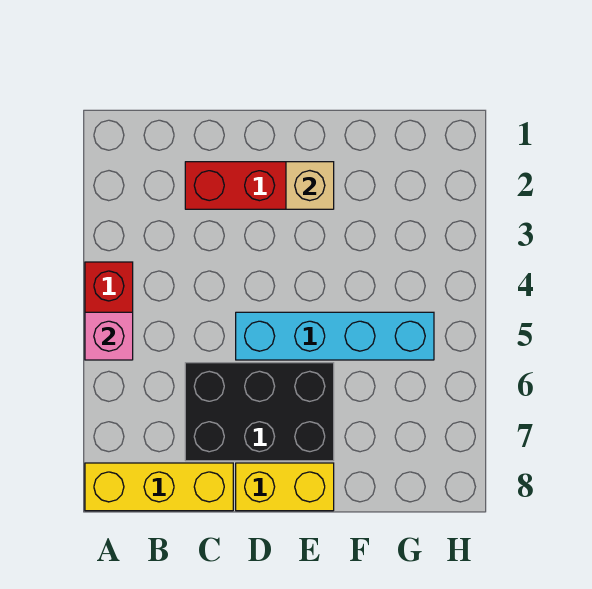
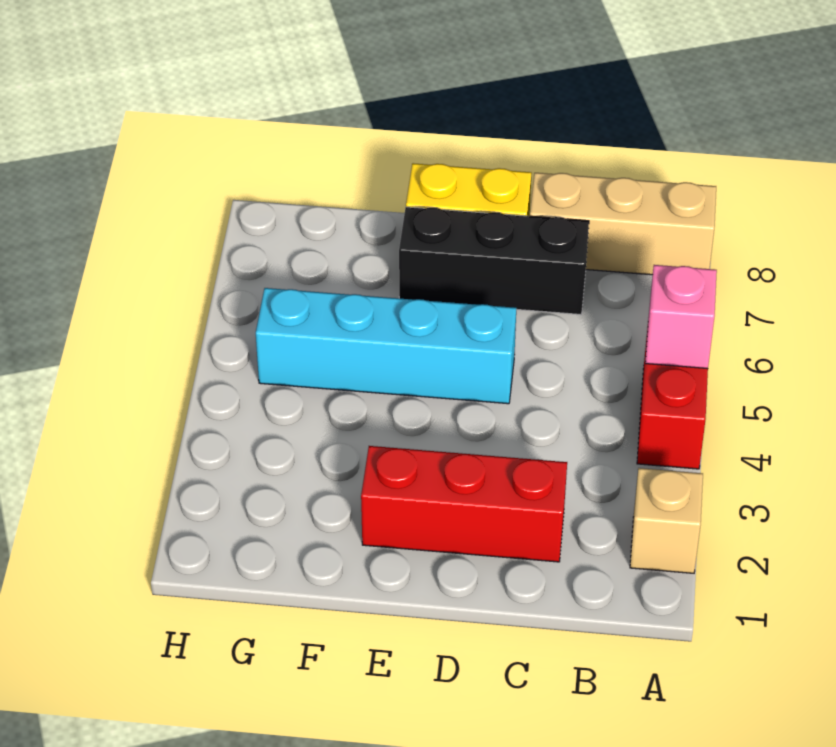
yellow brick A8:C8 level 1 -> tan brick A8:C8 level 1
black brick C6:E7 level 1 -> black brick C7:E7 level 1
tan brick E2 level 2 -> tan brick A2 level 1

